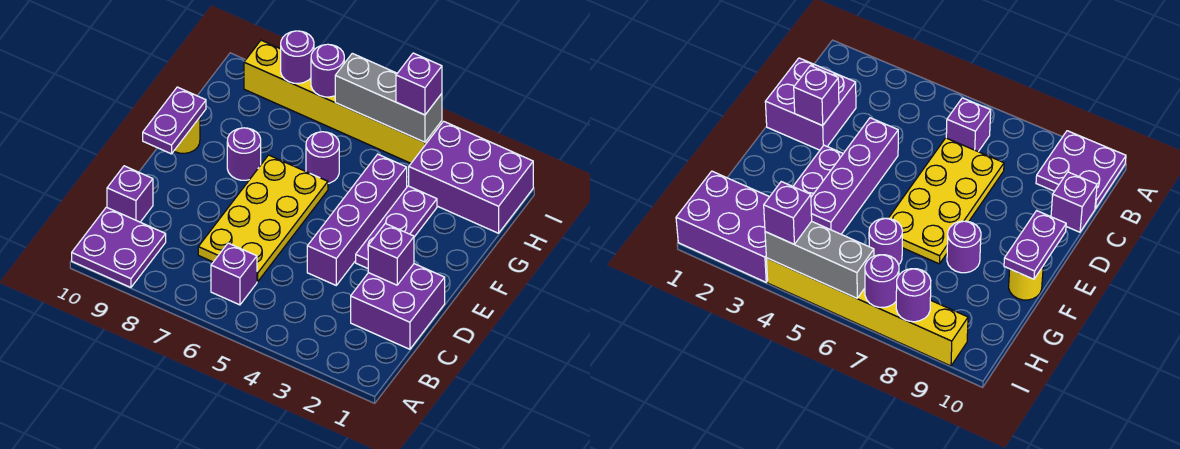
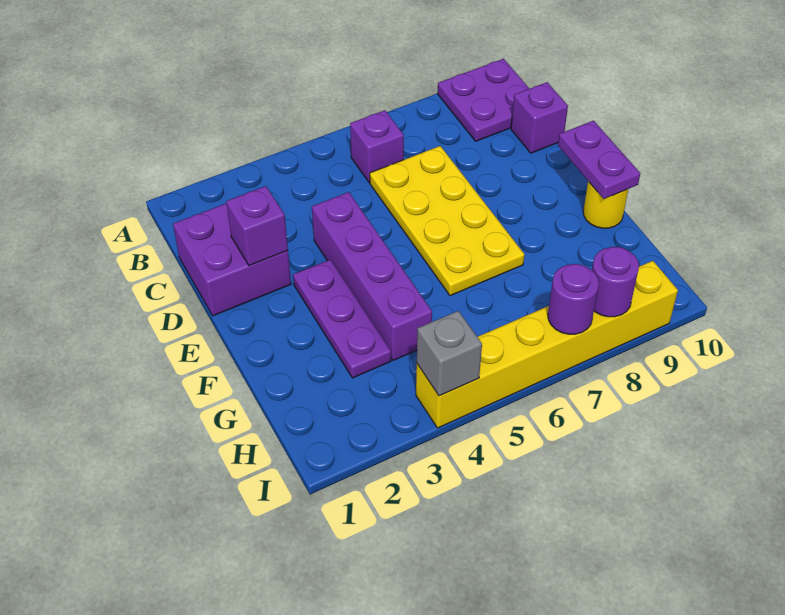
purple round brick F8 level 1 -> none
purple round brick G6 level 1 -> none
purple brick H1:I3 level 1 -> none
grey brick I4:I6 level 2 -> grey brick I4 level 2
purple brick I4 level 3 -> none

